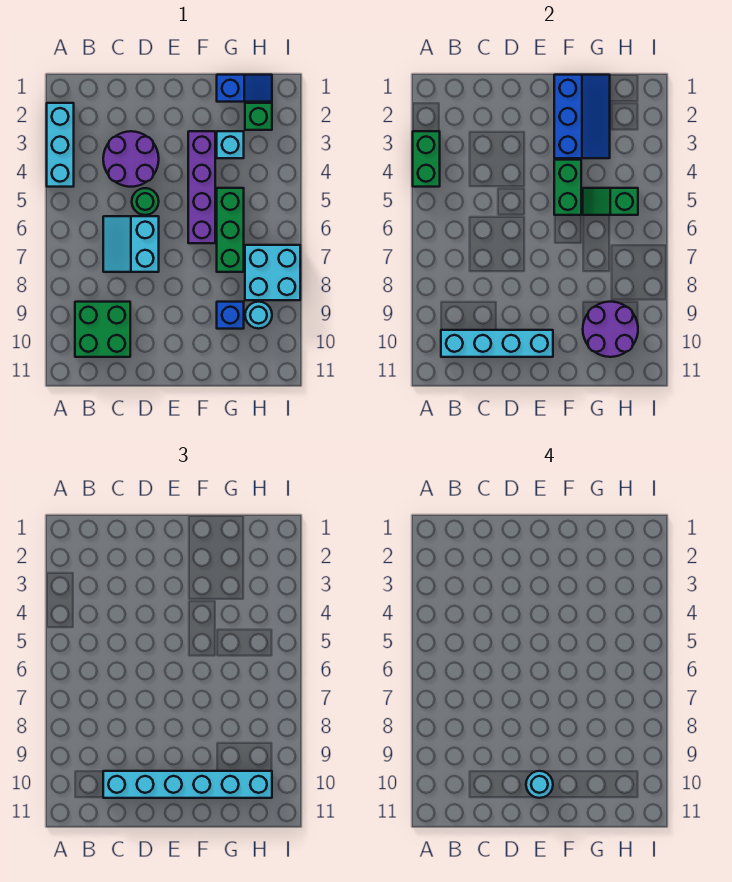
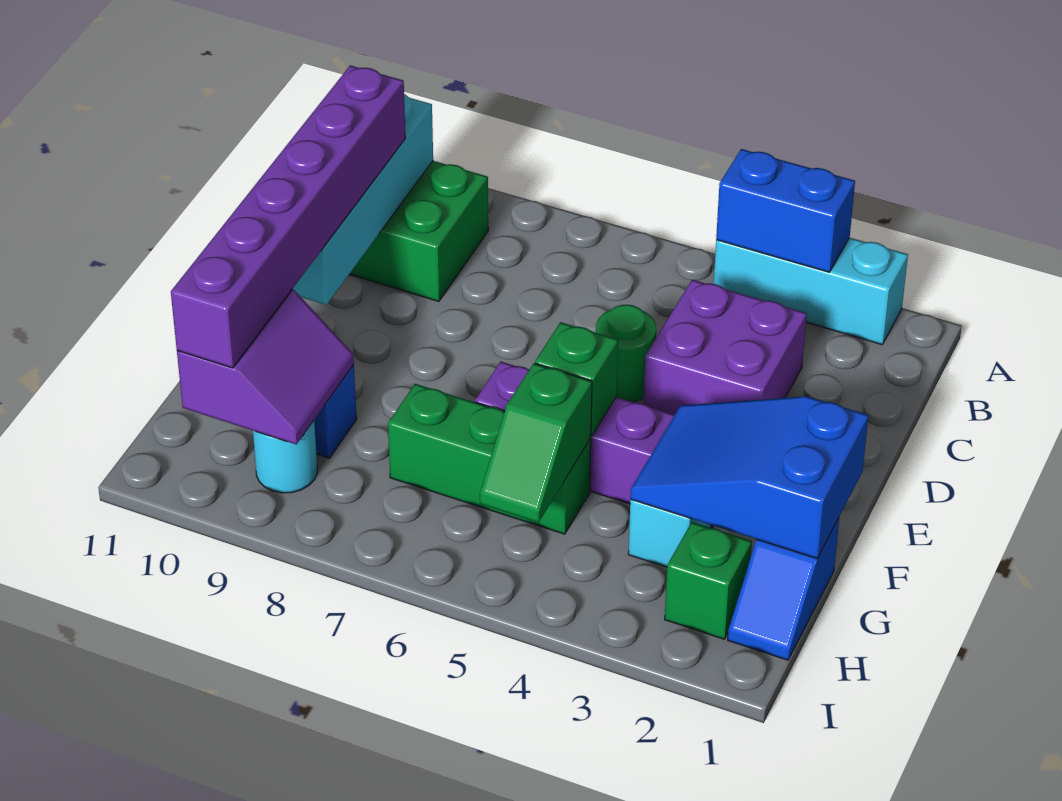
green brick A3:A4 level 2 -> blue brick A3:A4 level 2
purple round brick C3:D4 level 1 -> purple brick C3:D4 level 1
cyan slope C6:D7 level 1 top D -> none
cyan brick C10:H10 level 3 -> purple brick C10:H10 level 3
cyan round brick E10 level 4 -> none
blue slope F1:G3 level 2 top F -> blue slope F1:G3 level 2 top 1
green brick F4:F5 level 2 -> green brick F5 level 2
green slope G5:H5 level 2 top H -> green slope G5:H5 level 2 top G
purple round brick G9:H10 level 2 -> purple slope G9:H10 level 2 top 10
cyan brick H7:I8 level 1 -> none

